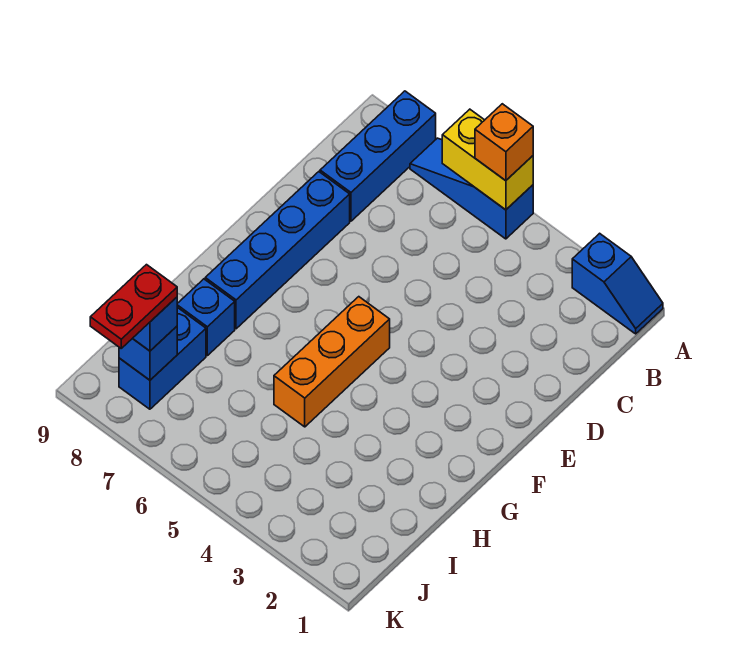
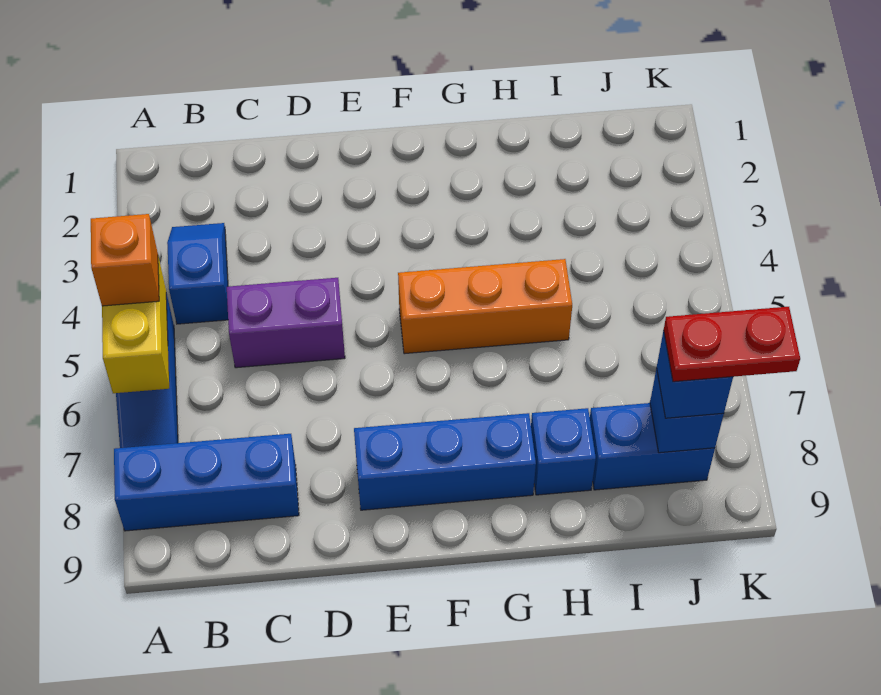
blue slope A1:A2 level 1 top 2 -> blue slope B3:B4 level 1 top 4
none -> purple brick C5:D5 level 1
blue brick D8:G8 level 1 -> blue brick E8:G8 level 1

